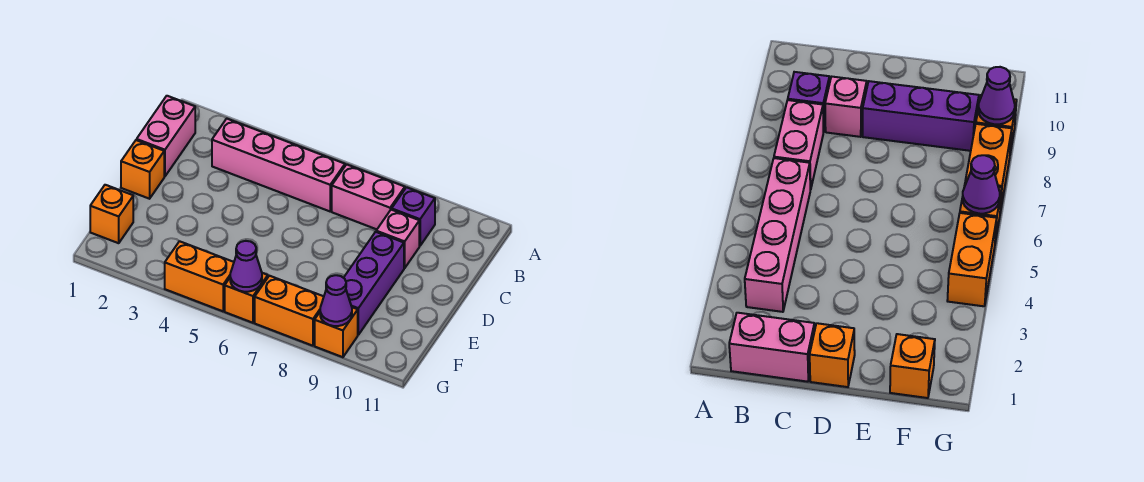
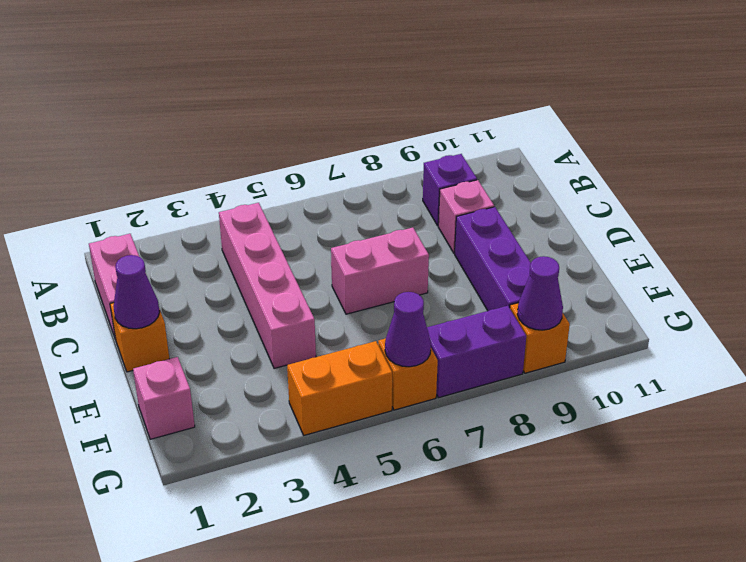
pink brick B3:B6 level 1 -> pink brick B4:E4 level 1
pink brick B7:B8 level 1 -> pink brick D6:D7 level 1
none -> purple cone D1 level 2
orange brick F1 level 1 -> pink brick F1 level 1
orange brick G7:G8 level 1 -> purple brick G7:G8 level 1

